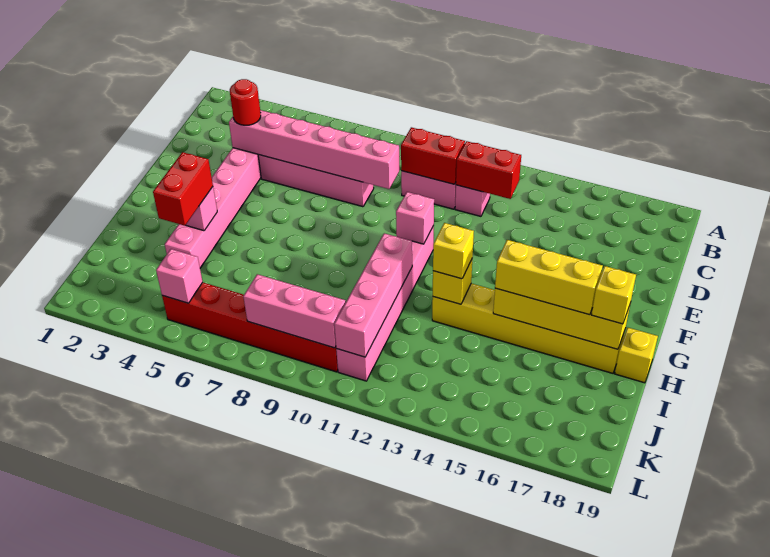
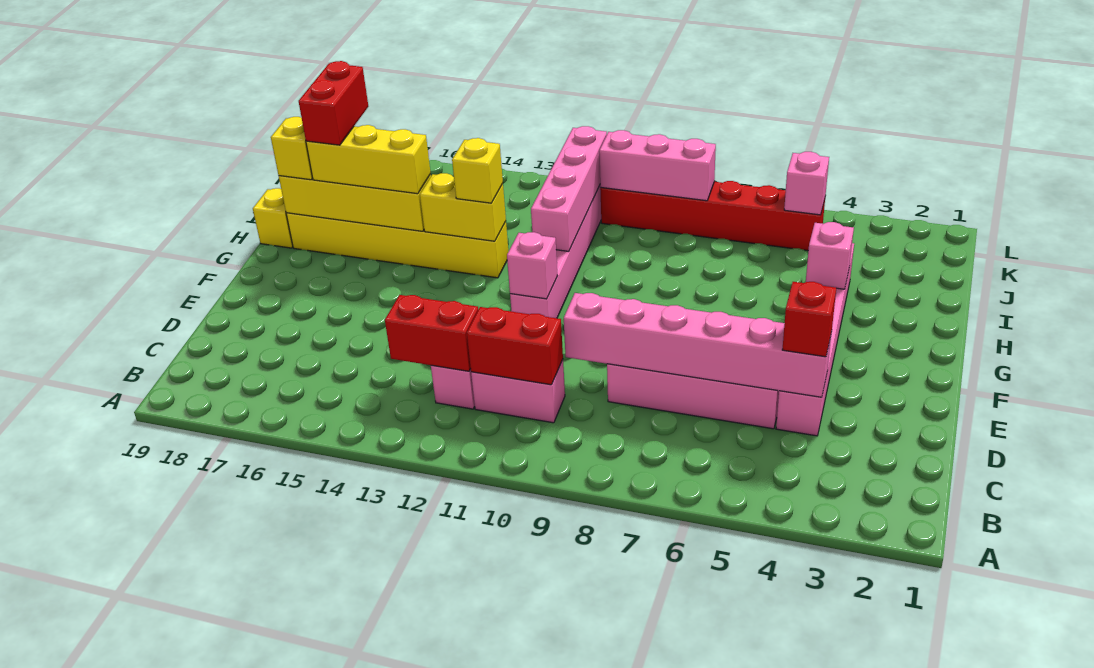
red round brick D4 level 3 -> red brick D4 level 3
red brick H4:I4 level 3 -> red brick H17:I17 level 4
yellow brick H13 level 2 -> yellow brick H13:H14 level 2

